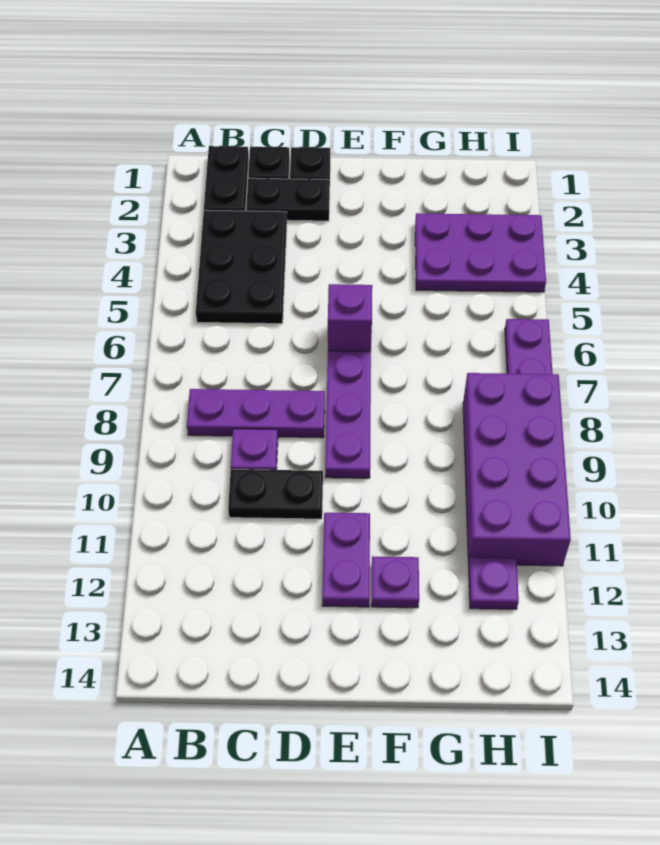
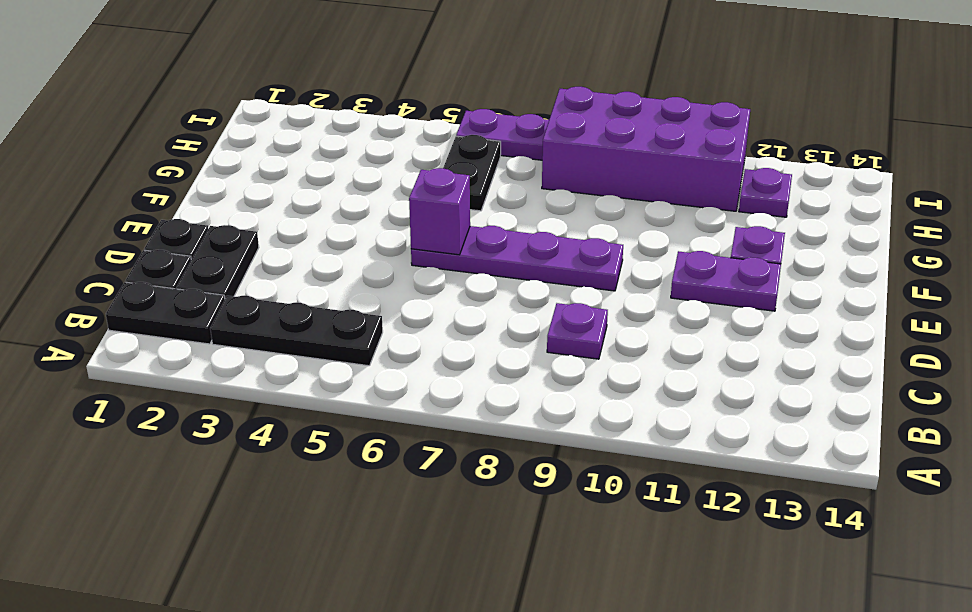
black plate B3:C5 level 1 -> black plate B3:B5 level 1
purple plate B8:D8 level 1 -> none
black plate C10:D10 level 1 -> black plate G6:H6 level 1
purple plate G3:I4 level 1 -> none

